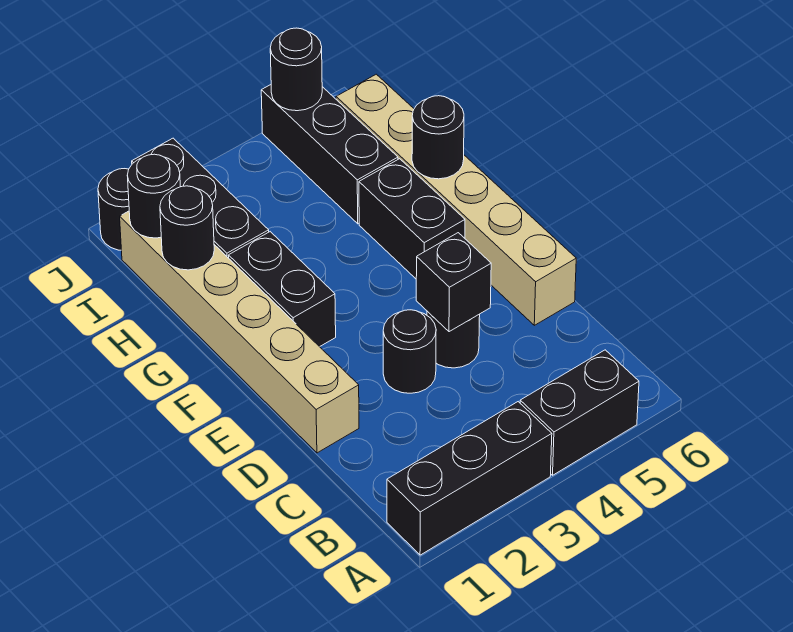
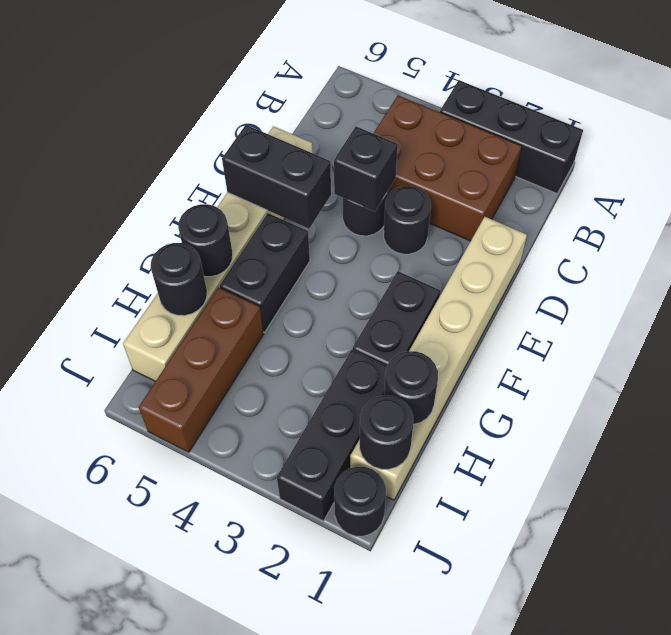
black brick A4:A5 level 1 -> black brick E5:E6 level 2
none -> brown brick B2:C4 level 1
black brick H5:J5 level 1 -> brown brick H5:J5 level 1
black round brick J5 level 2 -> black round brick H6 level 2

